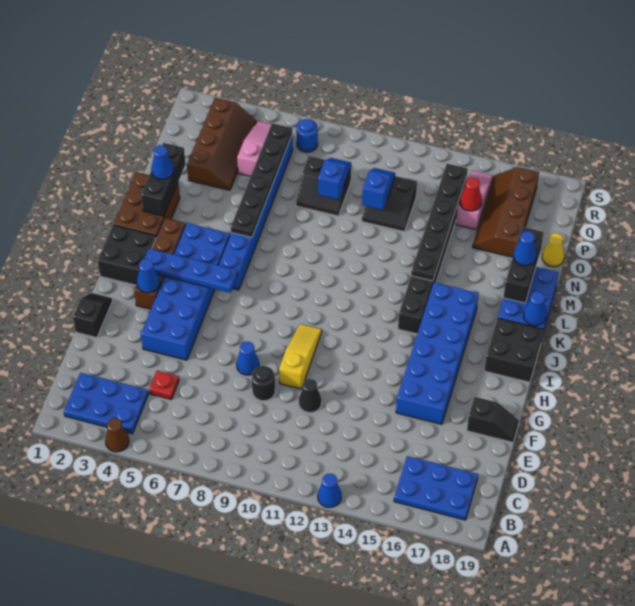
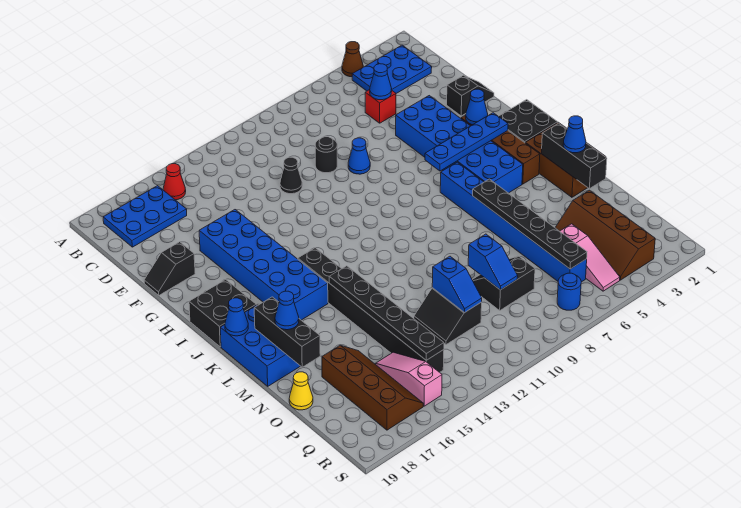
blue cone A13 level 1 -> blue cone D5 level 2
red plate D5 level 1 -> red brick D5 level 1
black slope F1:G1 level 1 top F -> black slope F1:F2 level 1 top 2
yellow slope F10:H10 level 1 top F -> none
black slope O11:P12 level 1 top P -> black slope O11:P12 level 1 top 11
pink slope P15:R15 level 1 top P -> pink slope P15:R15 level 1 top R
red cone P15 level 2 -> red cone B15 level 1

